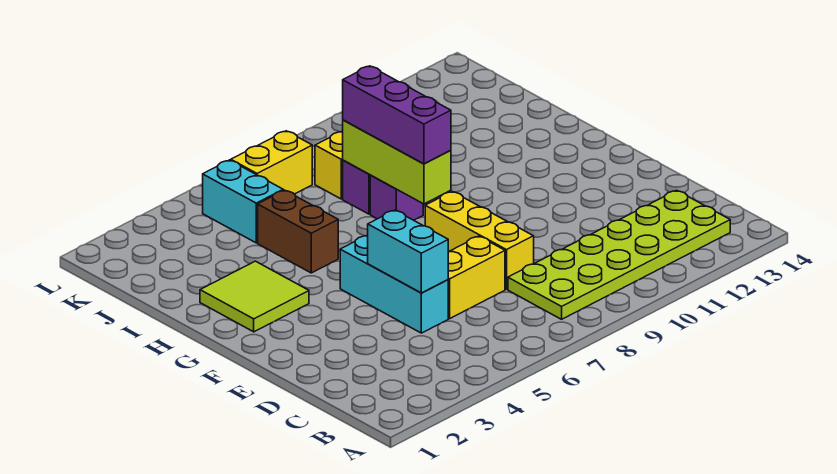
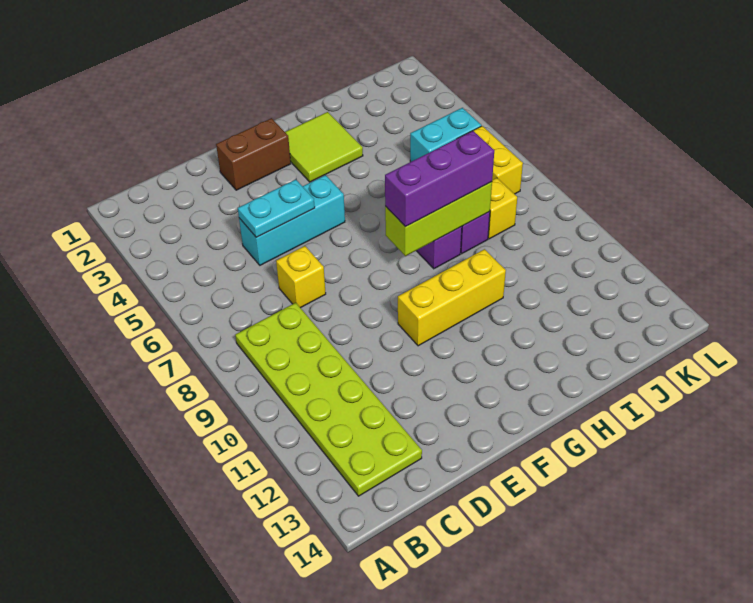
cyan brick D5:E5 level 2 -> cyan plate D5:E5 level 2
yellow brick D6:D7 level 1 -> yellow brick D7 level 1
yellow brick D8:F8 level 1 -> yellow brick F10:H10 level 1
brown brick H5:I5 level 1 -> brown brick E2:F2 level 1

